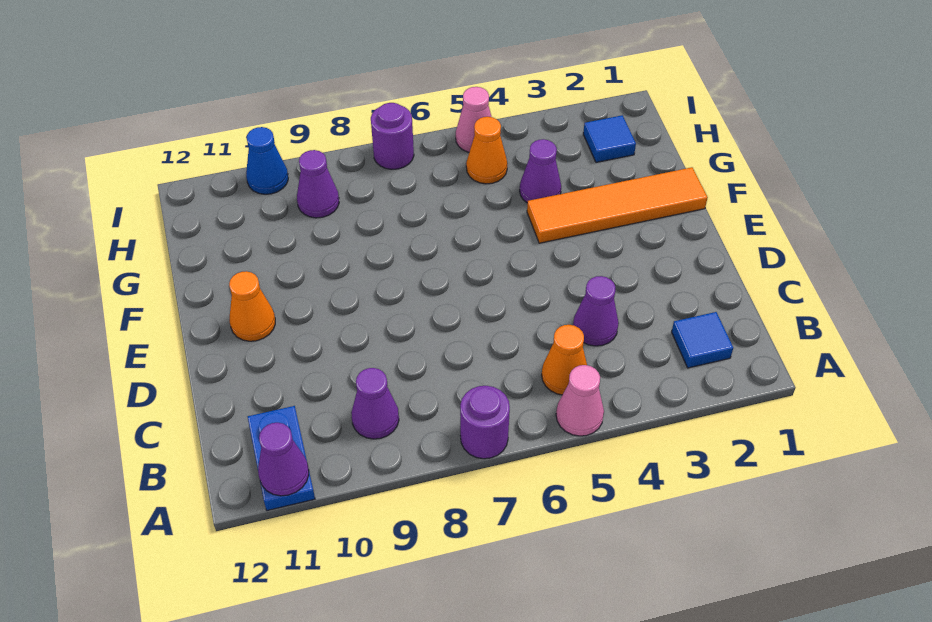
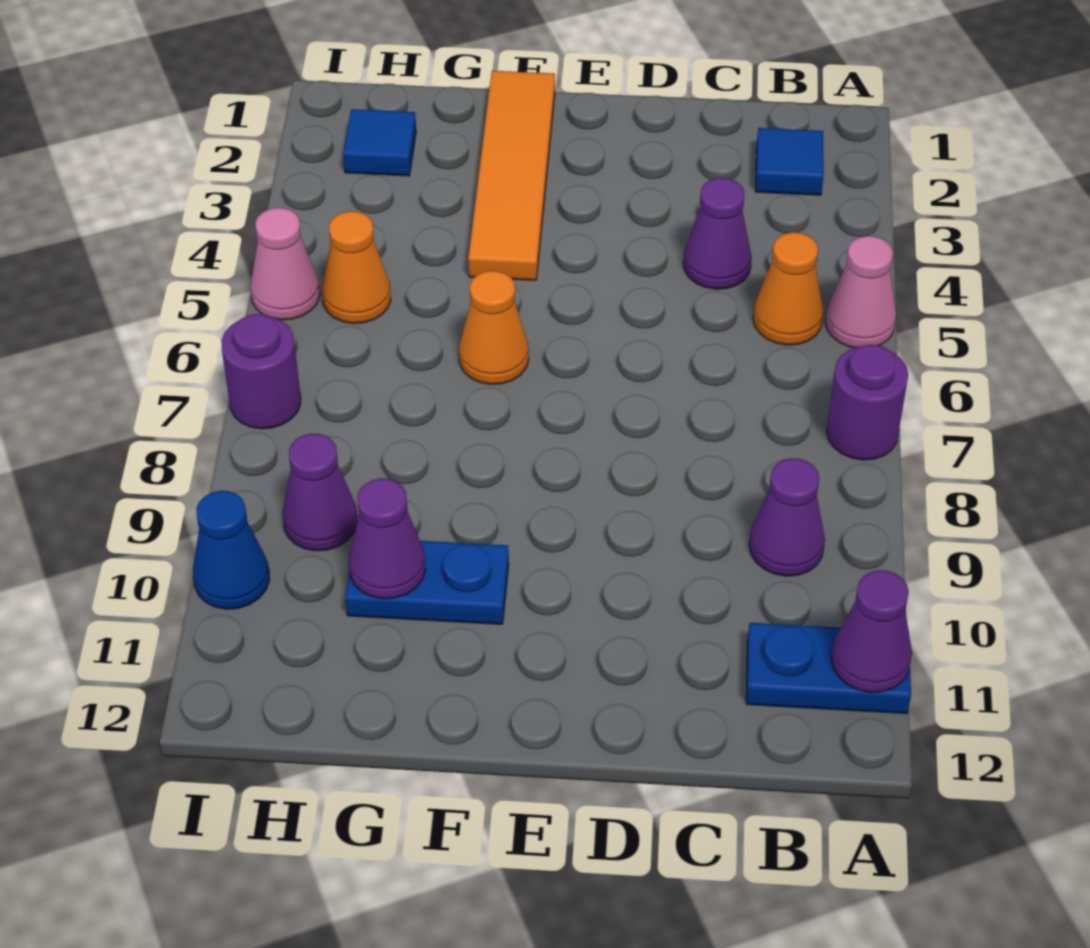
orange cone E11 level 1 -> orange cone F6 level 1
none -> blue plate F10:G10 level 1
purple cone G4 level 1 -> purple cone G10 level 2

